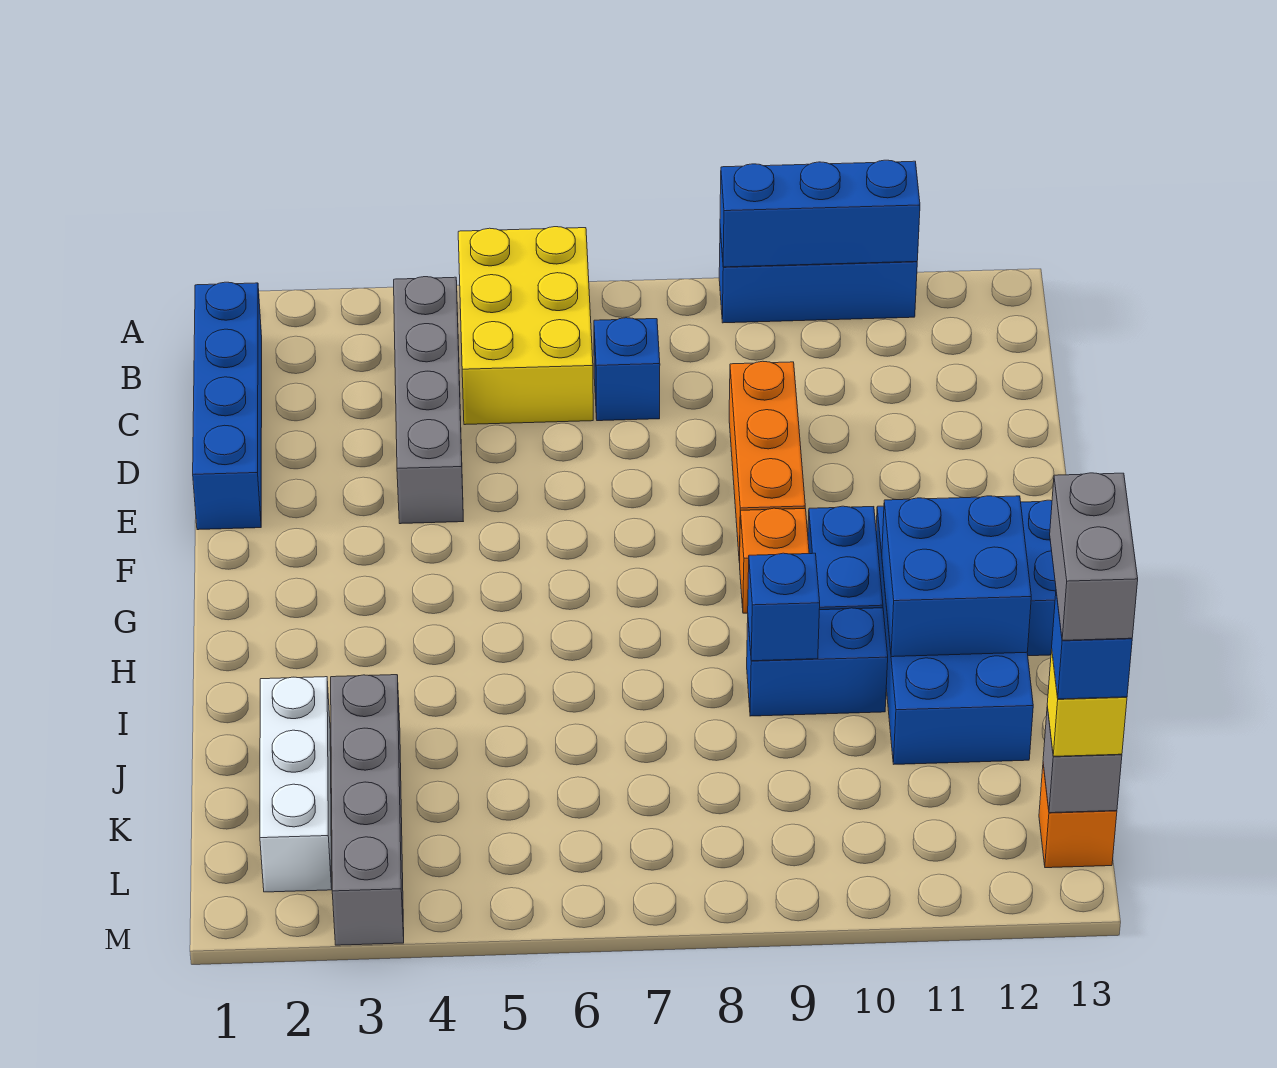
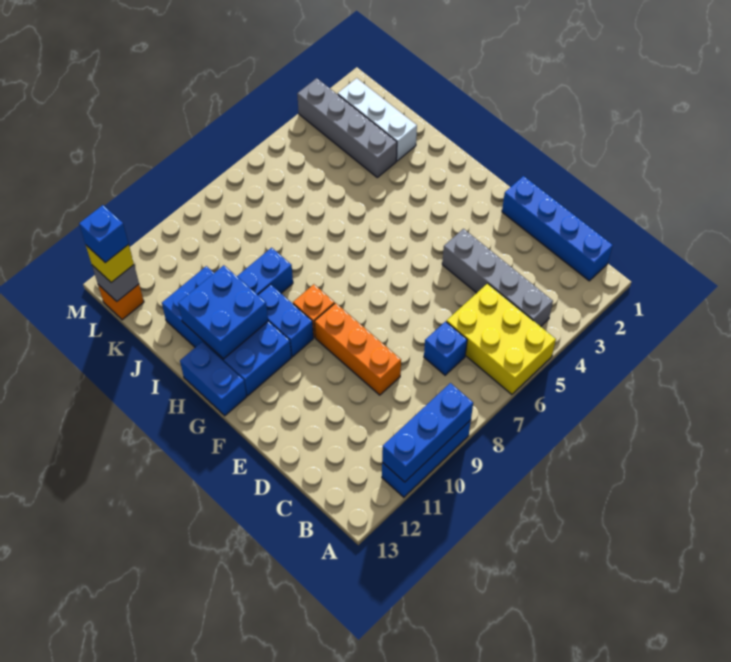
blue brick I9 level 2 -> none
grey brick K13:L13 level 5 -> none

